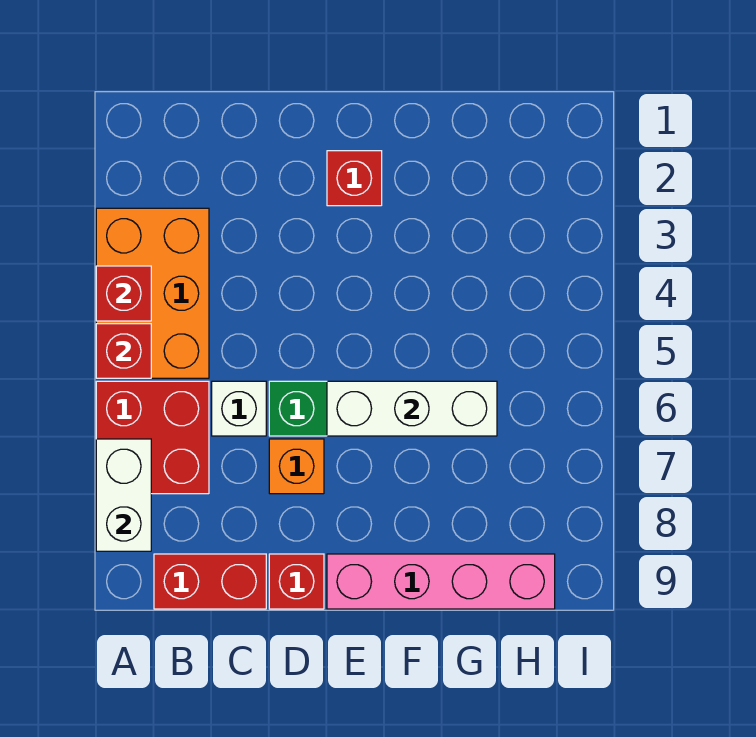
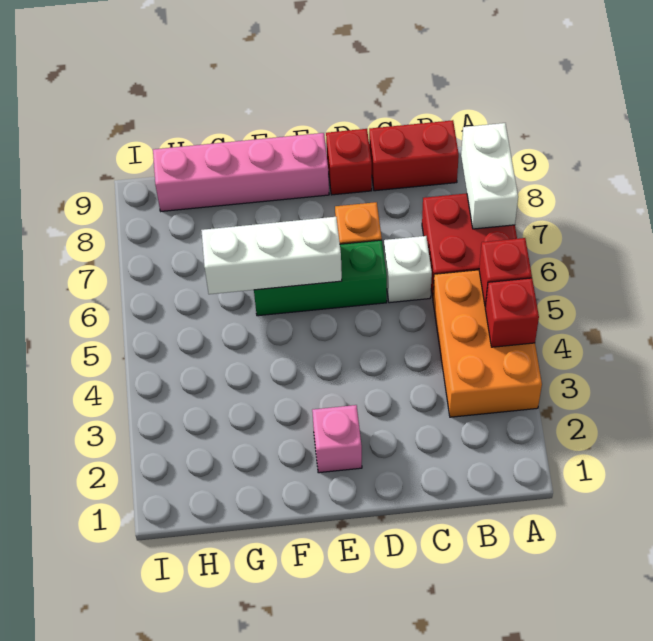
red brick E2 level 1 -> pink brick E2 level 1

